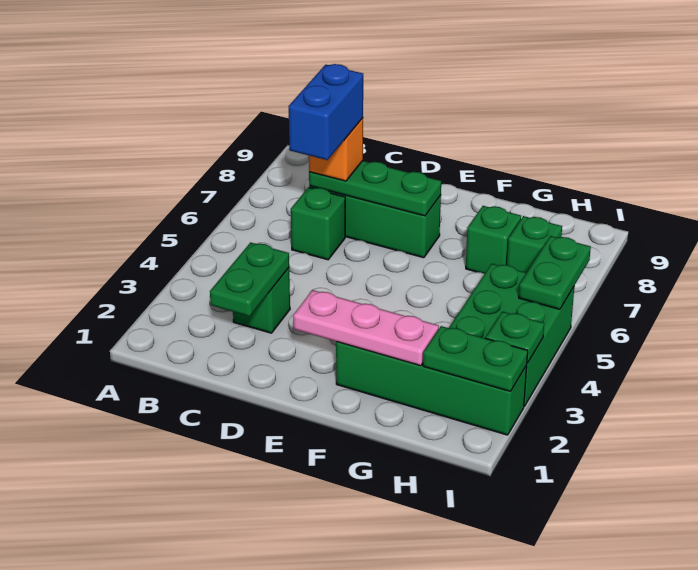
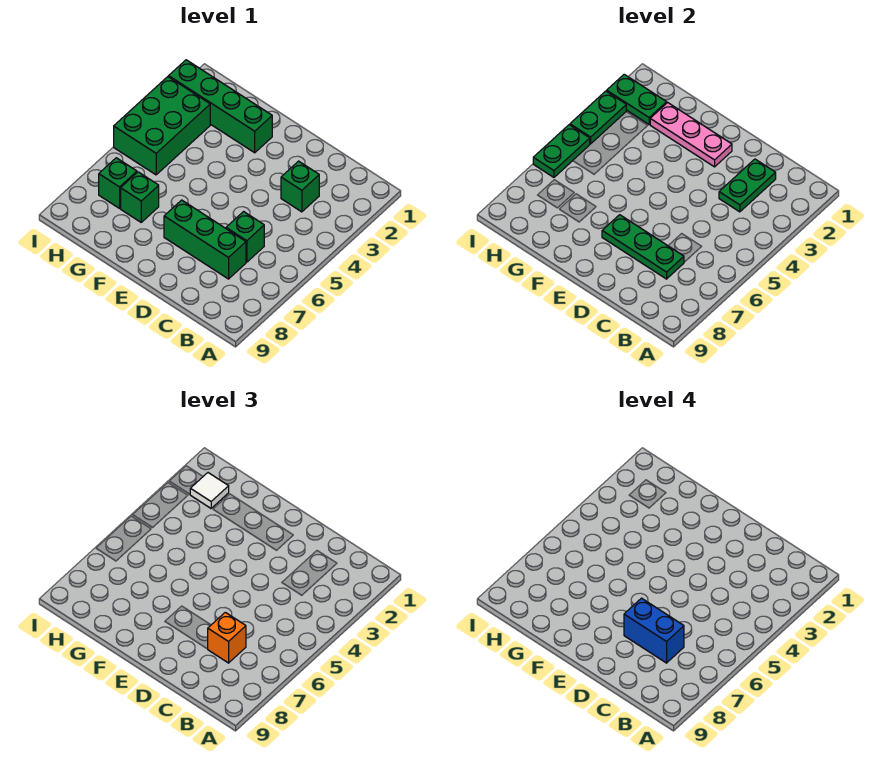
blue brick C6:C7 level 4 -> blue brick C7:D7 level 4
none -> white tile H2 level 3
green plate I3 level 2 -> green plate I3:I4 level 2

